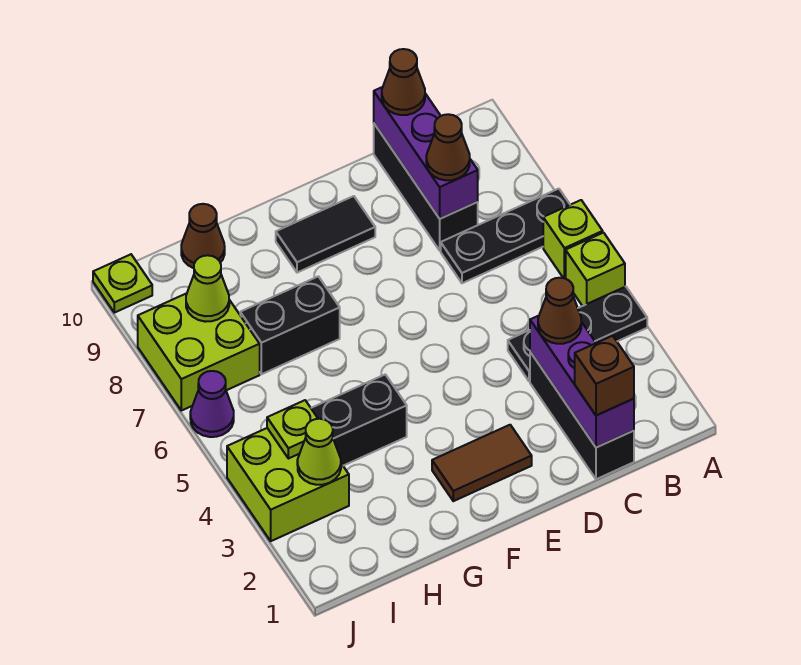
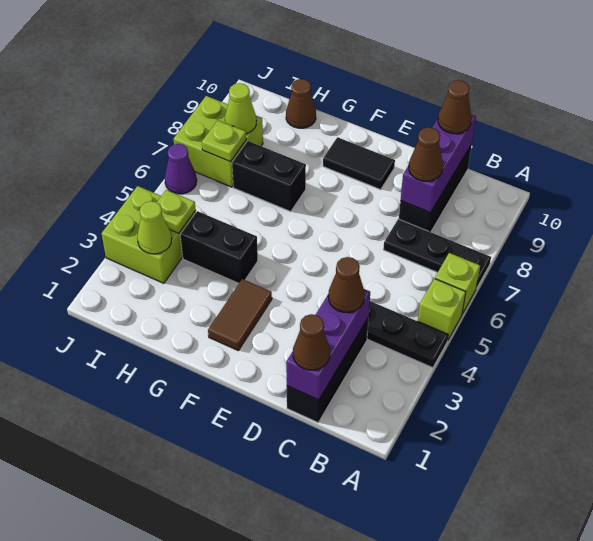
brown brick C1 level 3 -> brown cone C1 level 3
brown tile E2:F2 level 1 -> brown tile F2:F3 level 1
lime plate J10 level 1 -> lime plate I7 level 2

